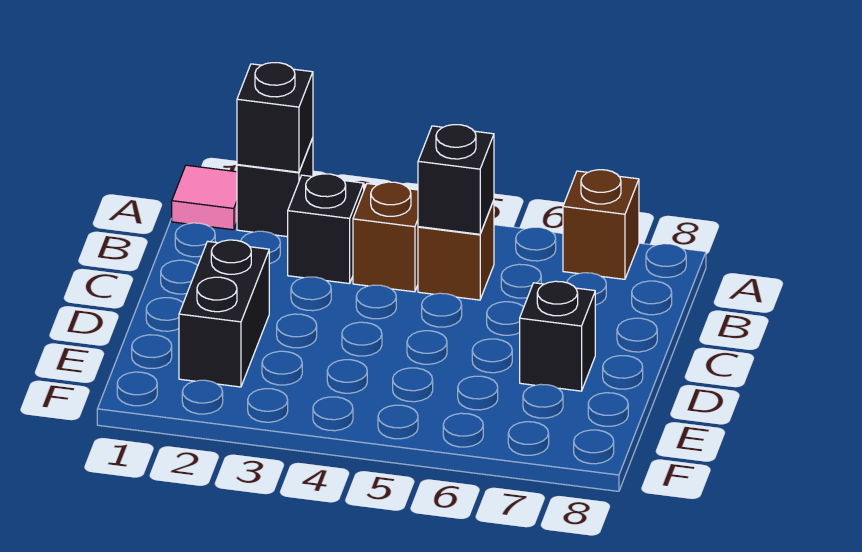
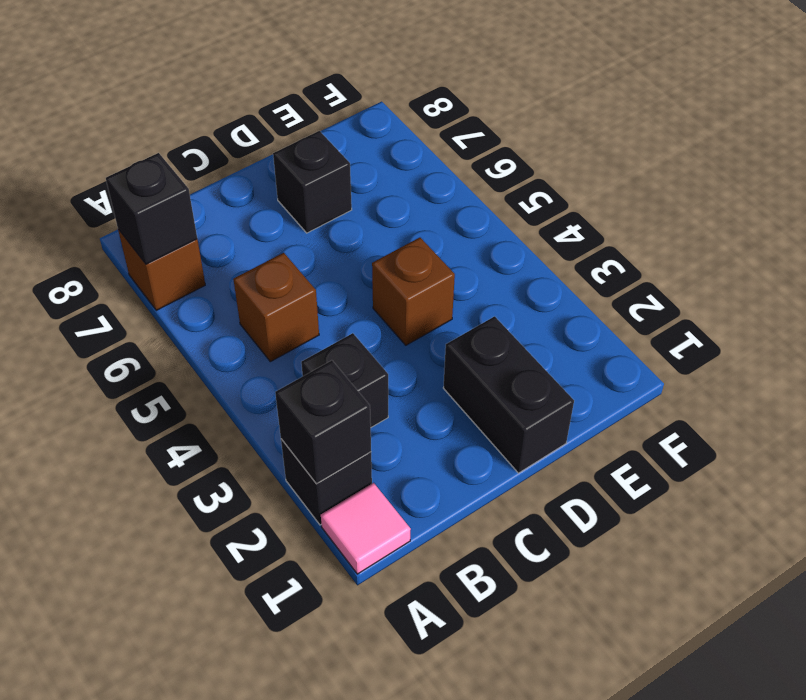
brown brick B4 level 1 -> brown brick D4 level 1
black brick B5 level 2 -> black brick A7 level 2
black brick D2:E2 level 1 -> black brick D1:D2 level 1

